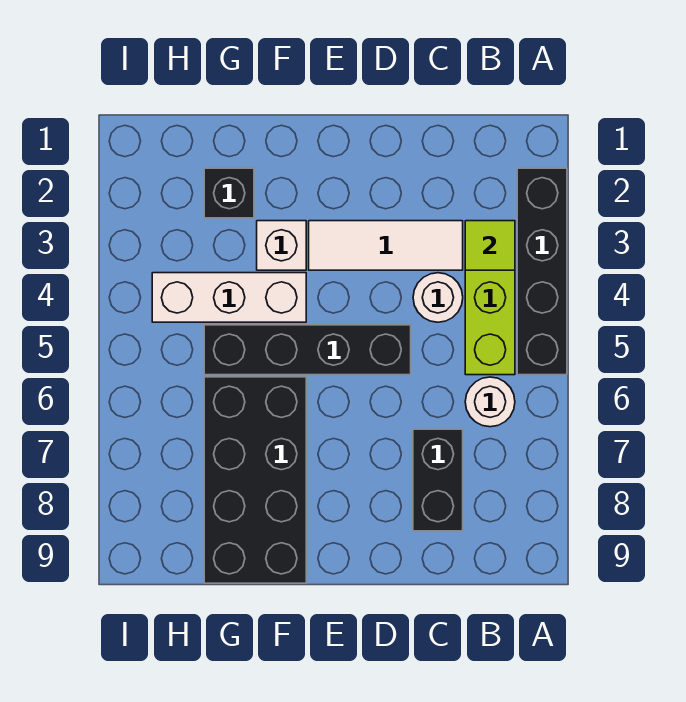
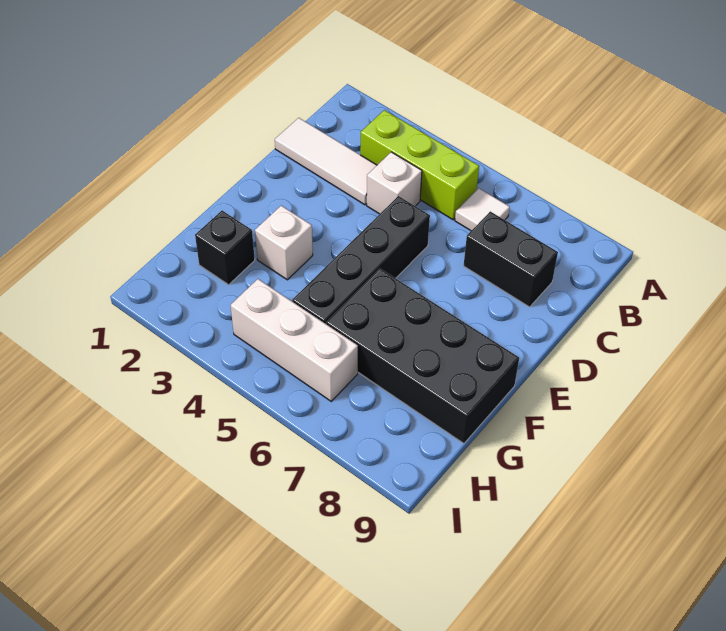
black brick A2:A5 level 1 -> none
lime tile B3 level 2 -> none
white round brick B6 level 1 -> white tile B6 level 1
white tile C3:E3 level 1 -> white tile C1:C3 level 1
white round brick C4 level 1 -> white brick C4 level 1
white brick F4:H4 level 1 -> white brick H4:H6 level 1

